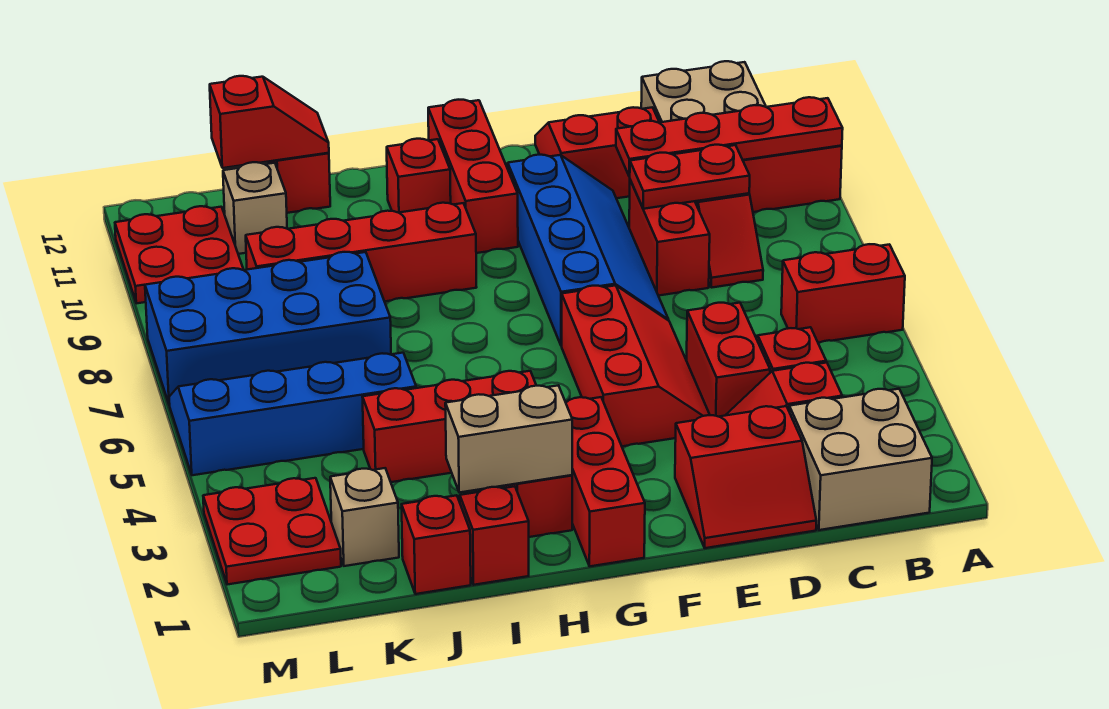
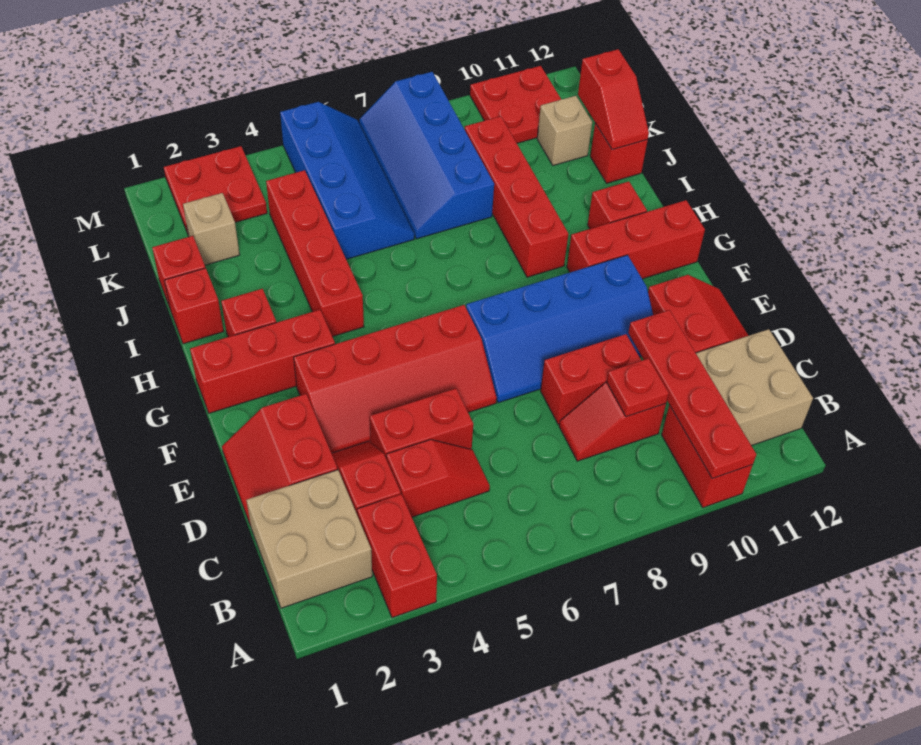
red brick A6:B6 level 1 -> red brick A3:B3 level 1
red plate C9:D9 level 2 -> red plate C9 level 2
red slope E4:F6 level 1 top F -> red slope E3:F6 level 1 top F
tan brick H2:I2 level 2 -> none
red brick H4:J4 level 1 -> red brick H4:K4 level 1
blue brick J7:M8 level 1 -> blue slope J7:M8 level 1 top 8

